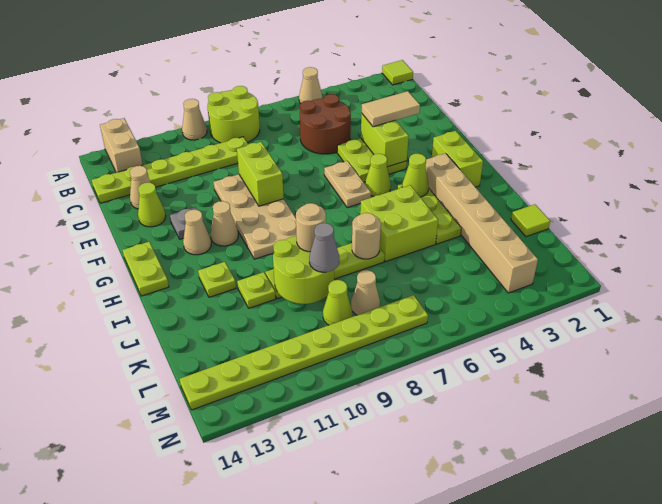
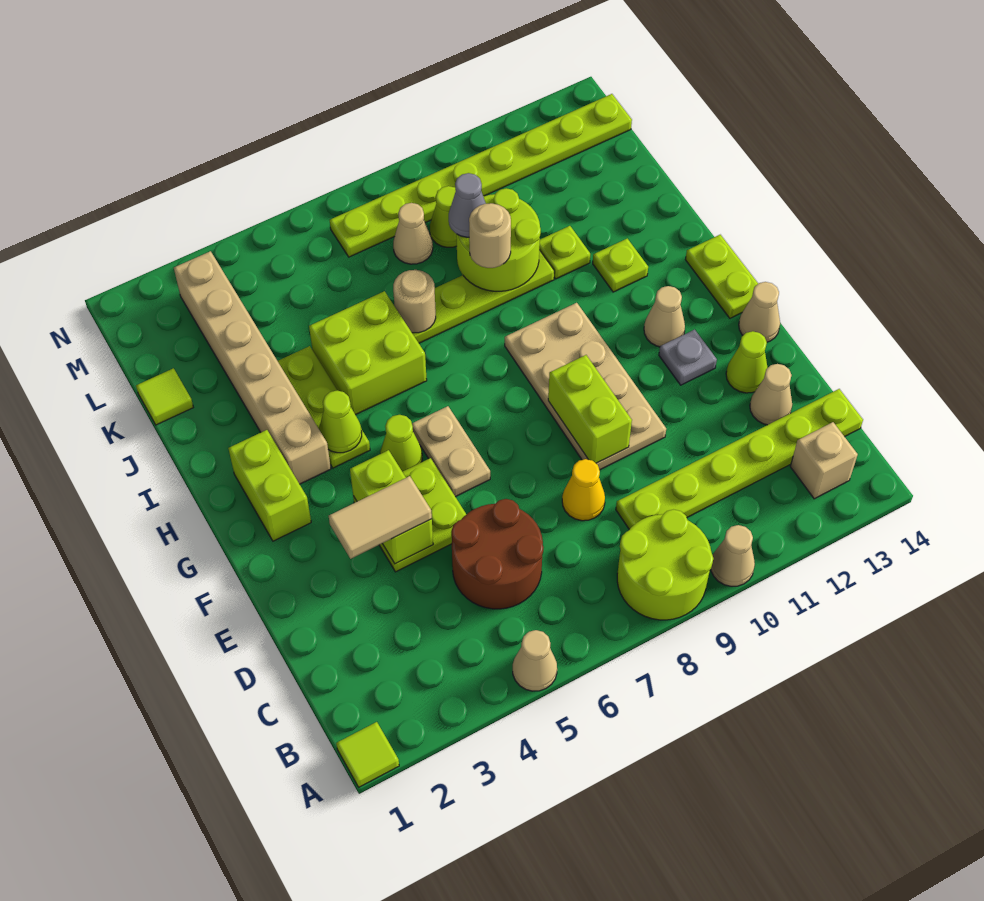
tan brick A13:B13 level 1 -> tan brick B13 level 1
none -> yellow cone D8 level 1
tan cone G11 level 1 -> tan cone F14 level 1

